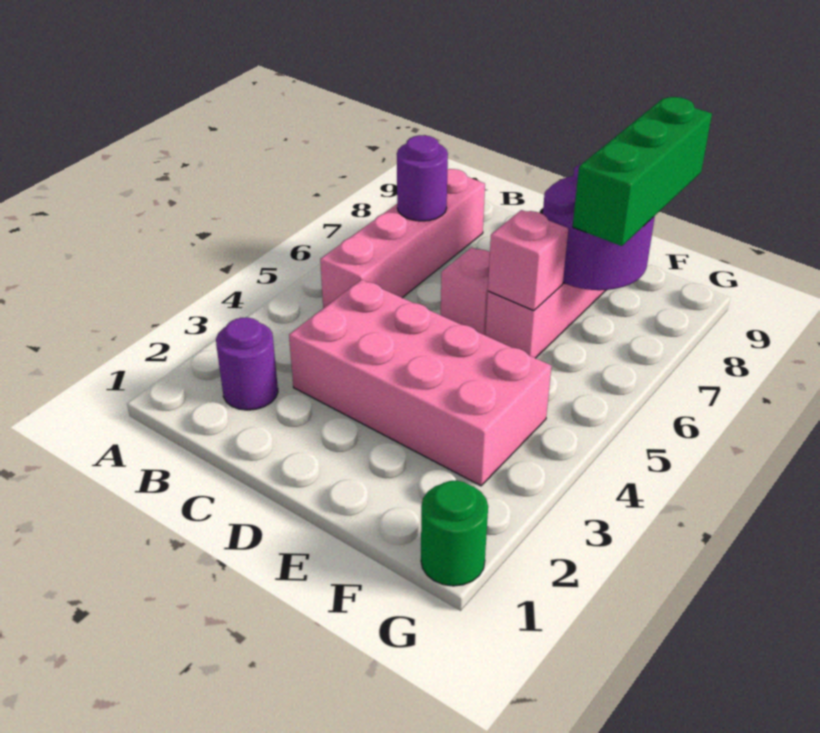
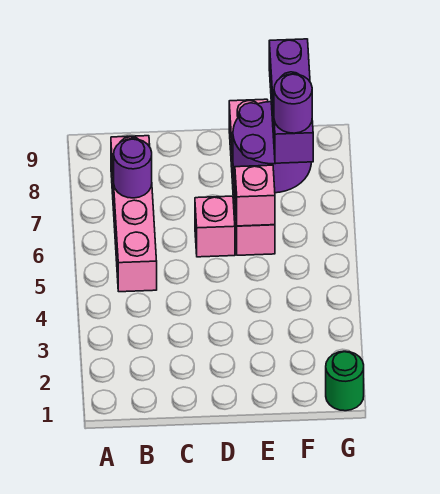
purple round brick B2 level 1 -> purple round brick F7 level 4
pink brick C3:F4 level 1 -> none
green brick F7:F9 level 3 -> purple brick F7:F9 level 3

